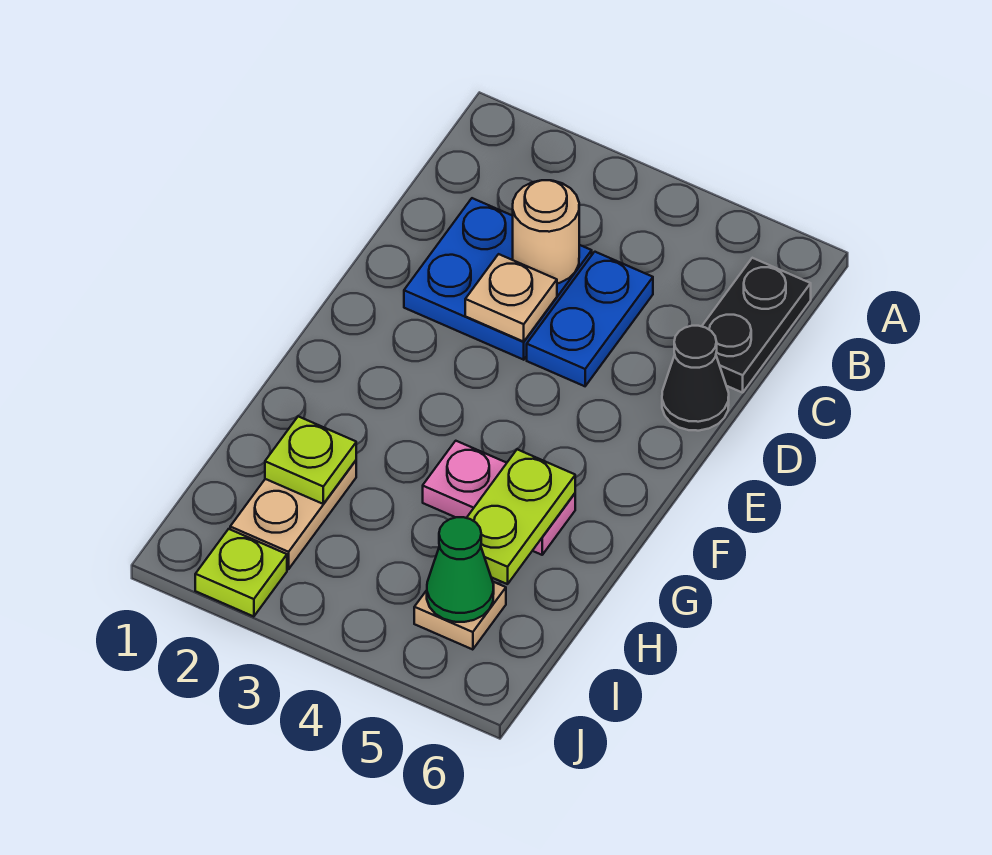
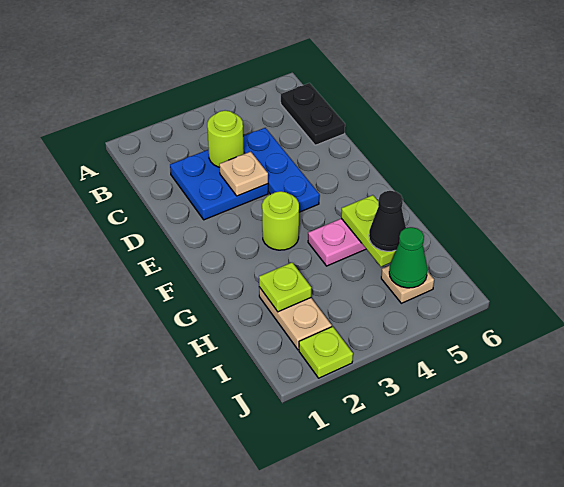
tan round brick C3 level 2 -> lime round brick C3 level 2
blue plate C4:D4 level 1 -> blue plate C4:E4 level 1
black cone D6 level 1 -> black cone H5 level 3
none -> lime round brick F3 level 1

